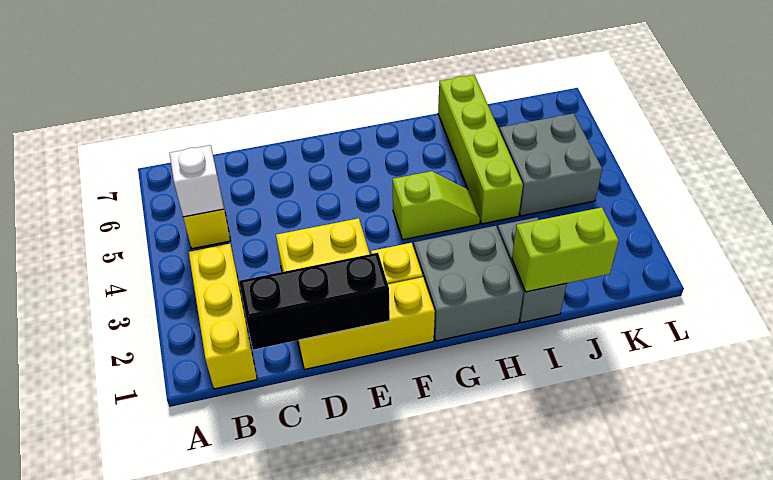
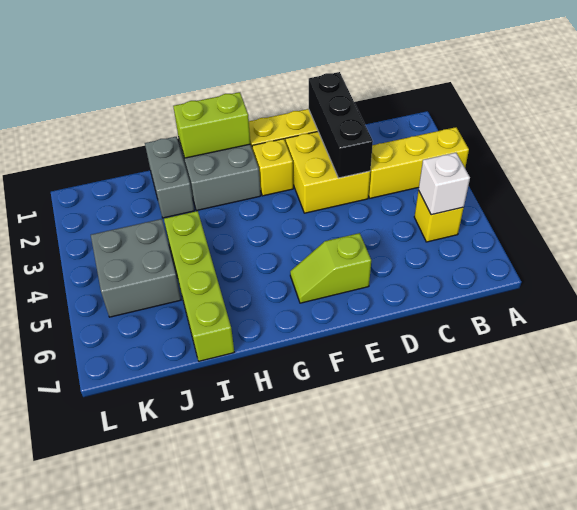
yellow brick B1:B3 level 1 -> yellow brick A3:C3 level 1
black brick C1:E1 level 2 -> black brick D1:D3 level 2
lime slope G4:H4 level 1 top G -> lime slope E6:F6 level 1 top E
lime brick I1:J1 level 2 -> lime brick G1:H1 level 2

